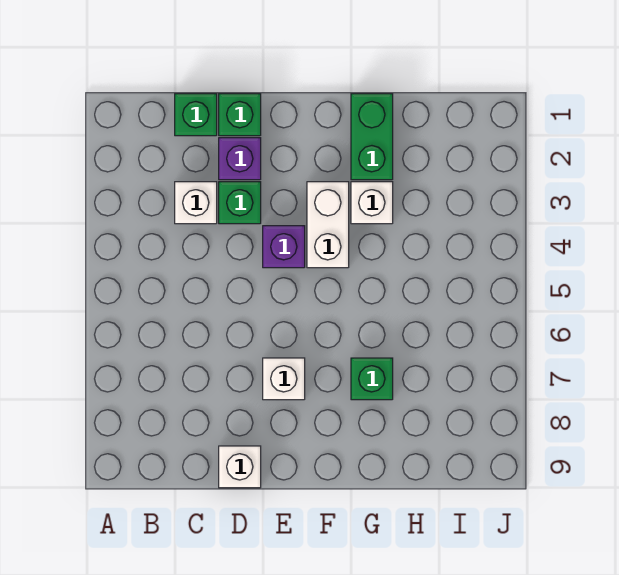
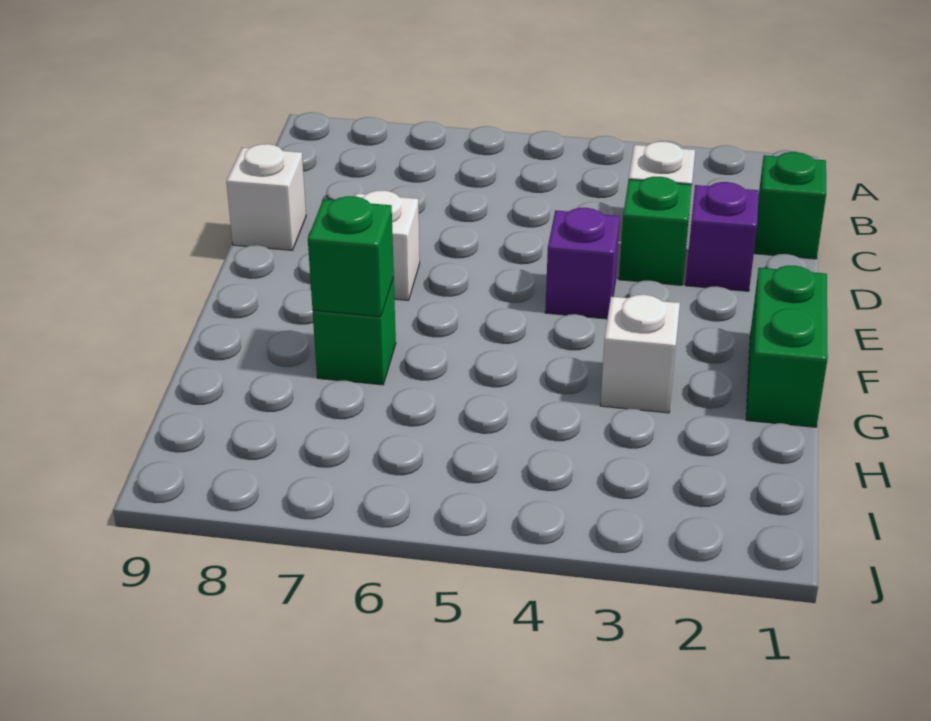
green brick D1 level 1 -> green brick G7 level 2
white brick F3:F4 level 1 -> none
green brick G1:G2 level 1 -> green brick F1:G1 level 1

